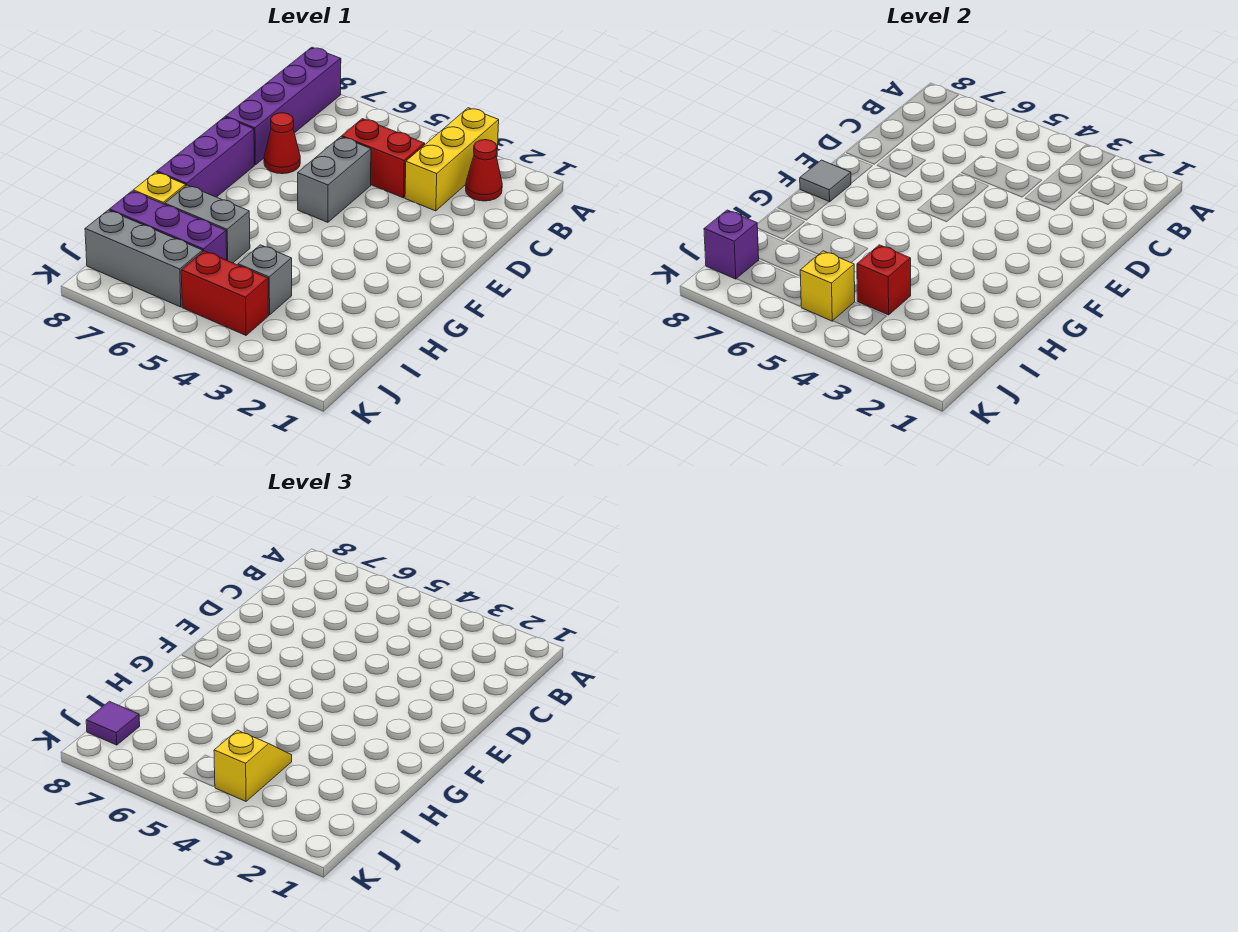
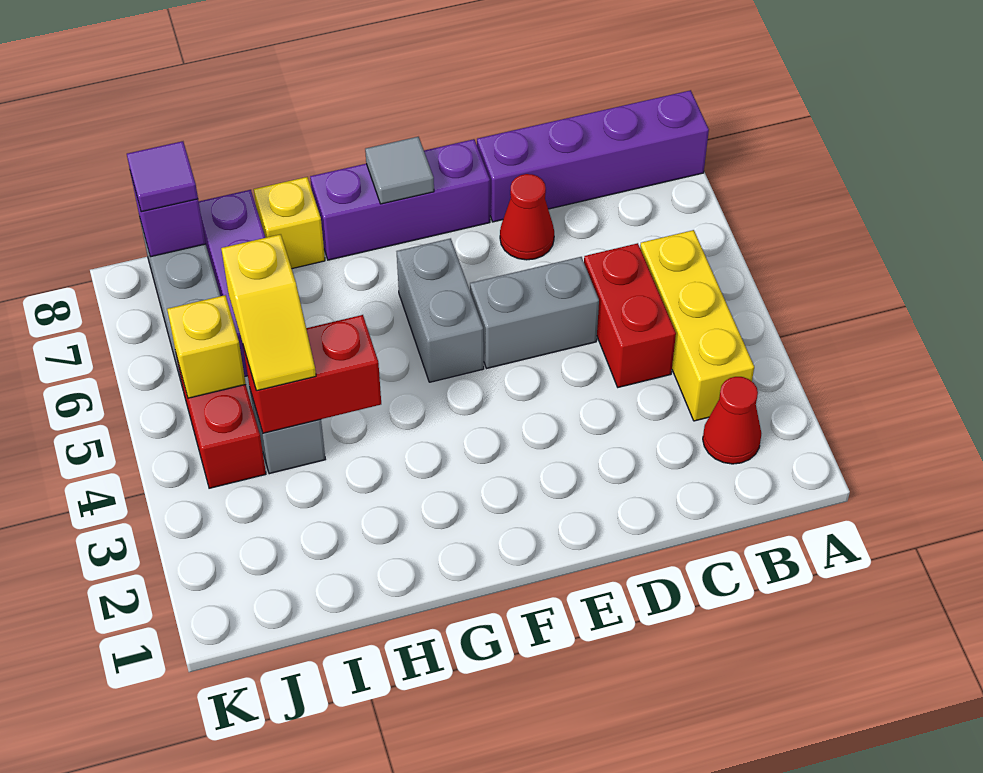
yellow brick A3:C3 level 1 -> yellow brick B3:B5 level 1
grey brick H6:H7 level 1 -> grey brick F5:F6 level 1
red brick I4 level 2 -> red brick H4:I4 level 2
yellow slope I4:J4 level 3 top J -> yellow slope I4:I5 level 3 top 5

